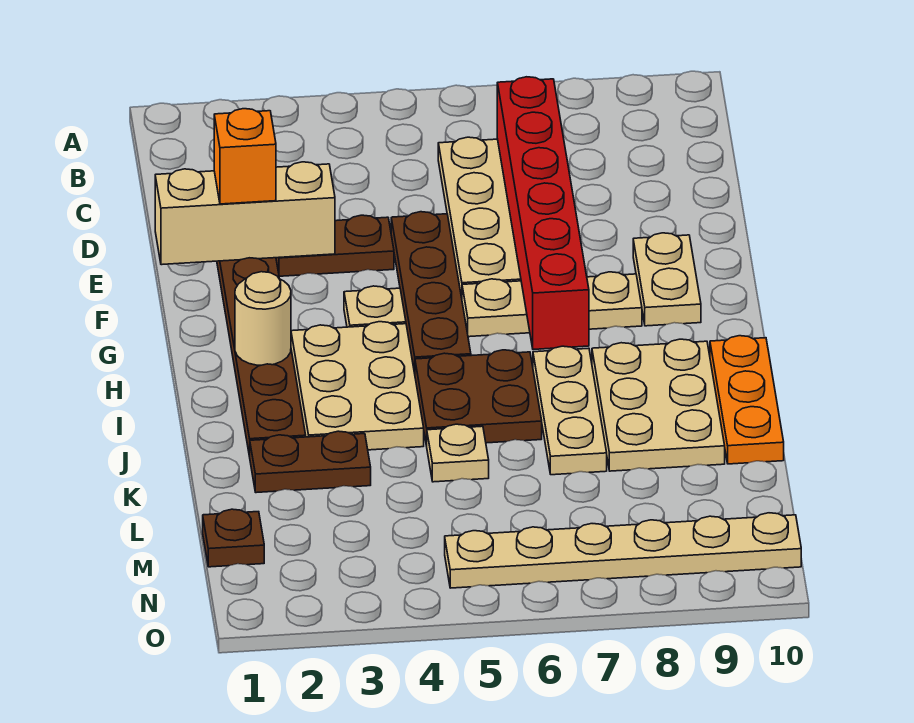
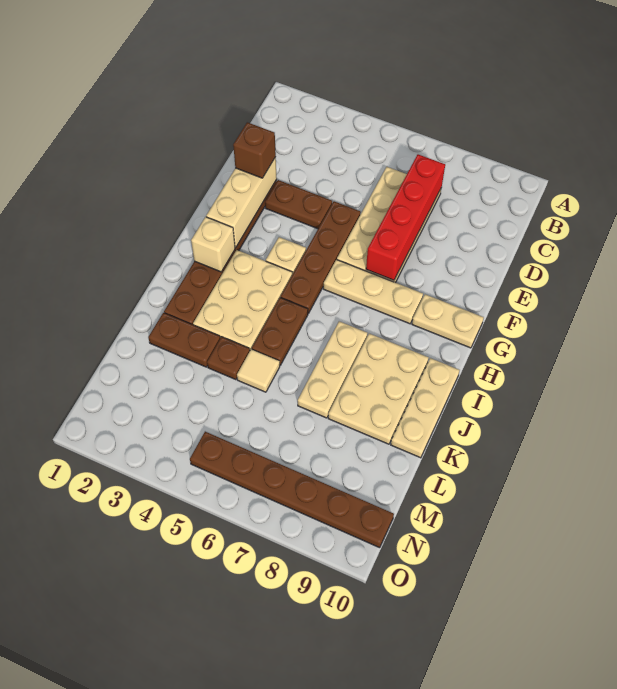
red brick C7:H7 level 2 -> red brick C7:F7 level 2
tan brick E1:E3 level 2 -> tan brick E2:G2 level 2
orange brick E2 level 3 -> brown brick E2 level 3
tan plate F9:G9 level 1 -> tan plate G9:G10 level 1
tan round brick H2 level 2 -> tan brick H2 level 2
brown plate I5:J6 level 1 -> brown plate I5:J5 level 1
orange plate I10:K10 level 1 -> tan plate I10:K10 level 1
tan plate K5 level 1 -> tan tile K5 level 1
brown plate M1 level 1 -> brown plate K4 level 1
tan plate N5:N10 level 1 -> brown plate N5:N10 level 1

